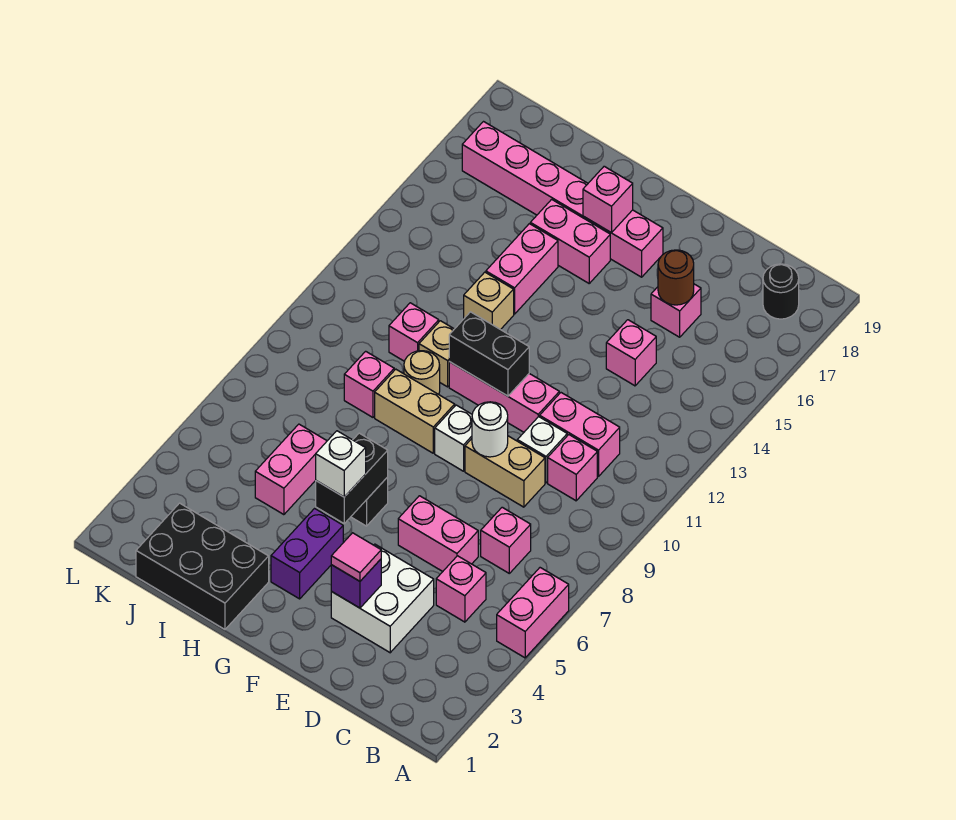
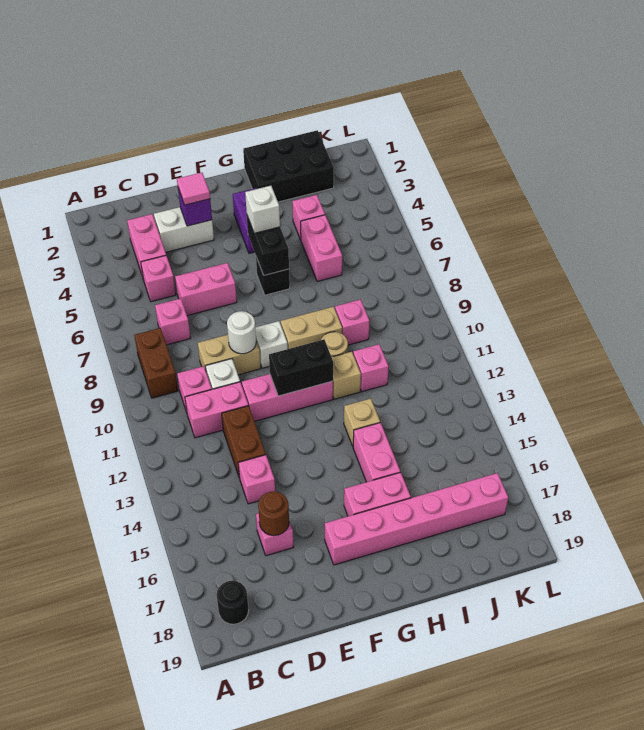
pink brick A5:A6 level 1 -> pink brick C3:C4 level 1
none -> brown brick B8:B9 level 1
white brick D3:E4 level 1 -> white brick D3:E3 level 1
none -> brown brick D12:D13 level 1
pink brick G17 level 2 -> pink brick I4 level 1

